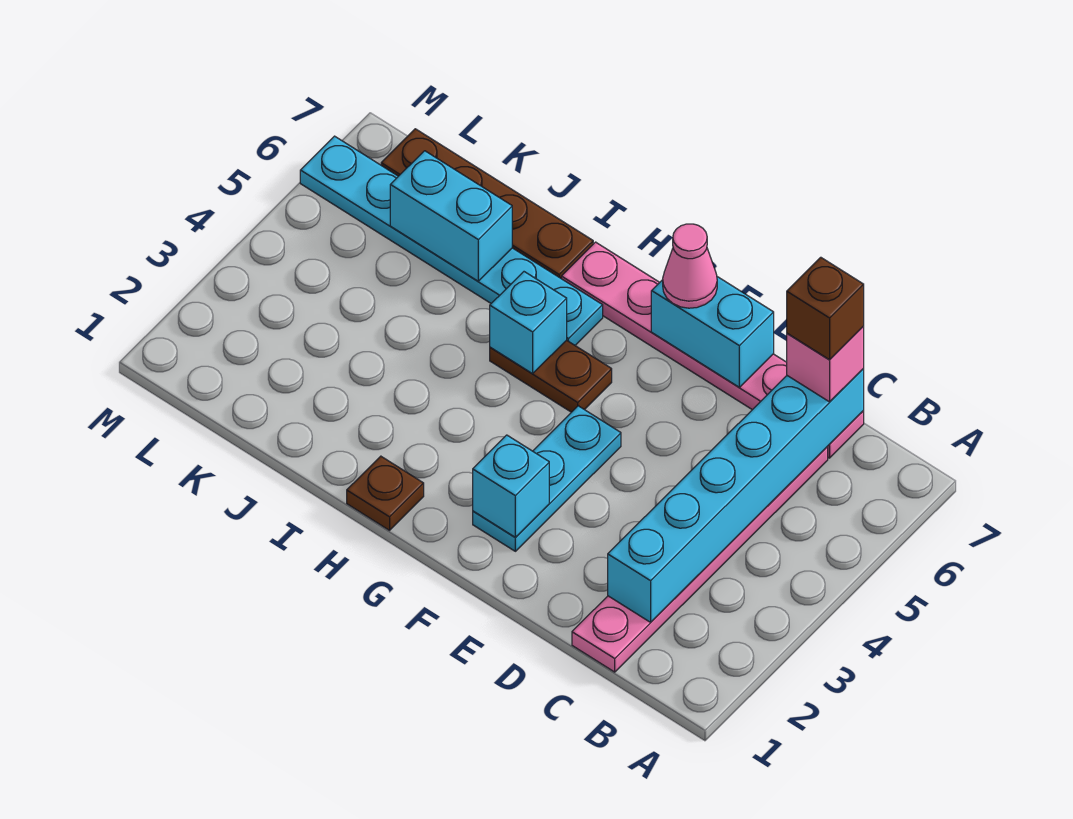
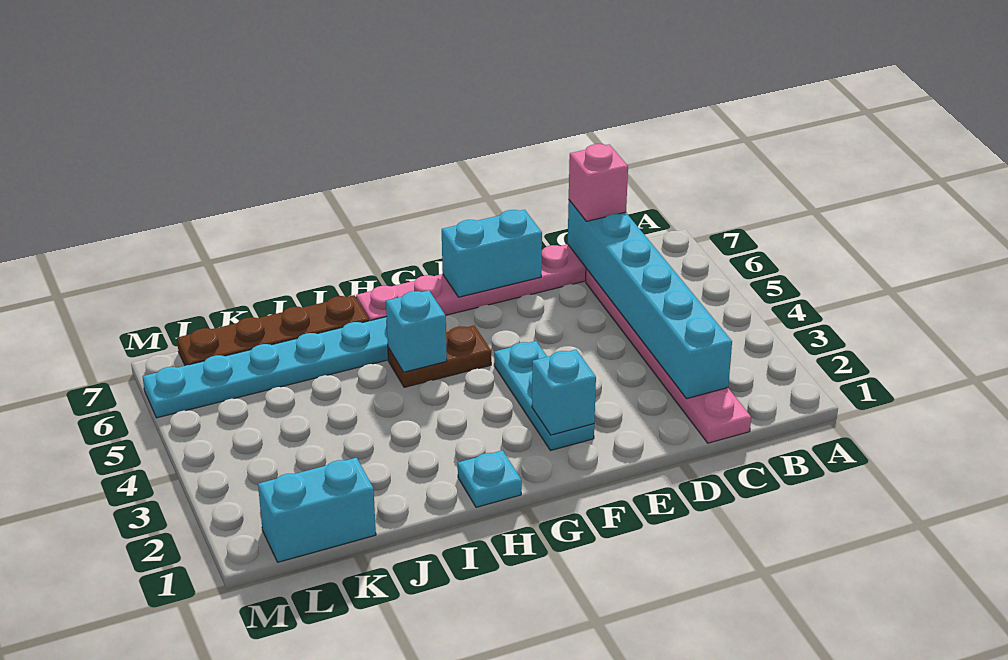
brown brick C7 level 4 -> none
pink cone F7 level 3 -> none
brown plate H1 level 1 -> cyan plate H1 level 1
cyan brick J6:K6 level 2 -> cyan brick K1:L1 level 1

